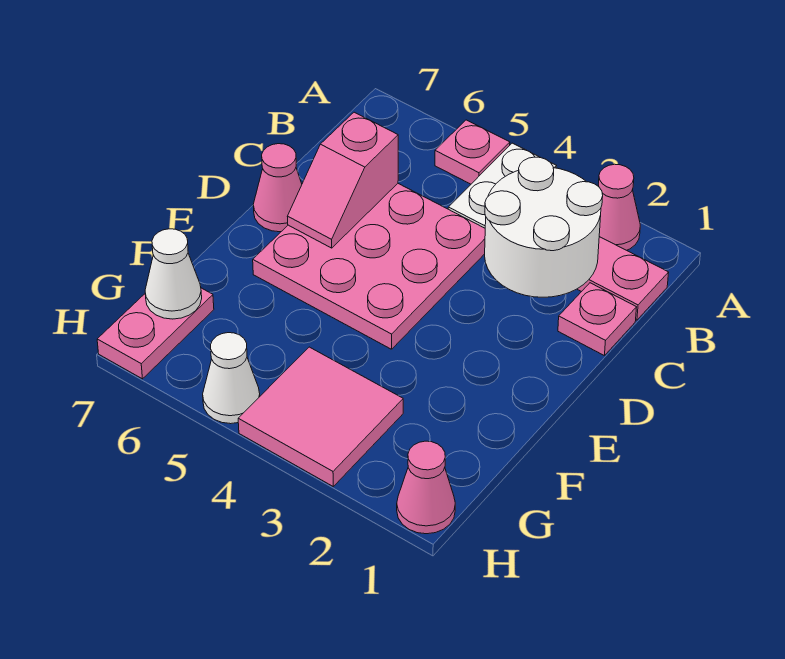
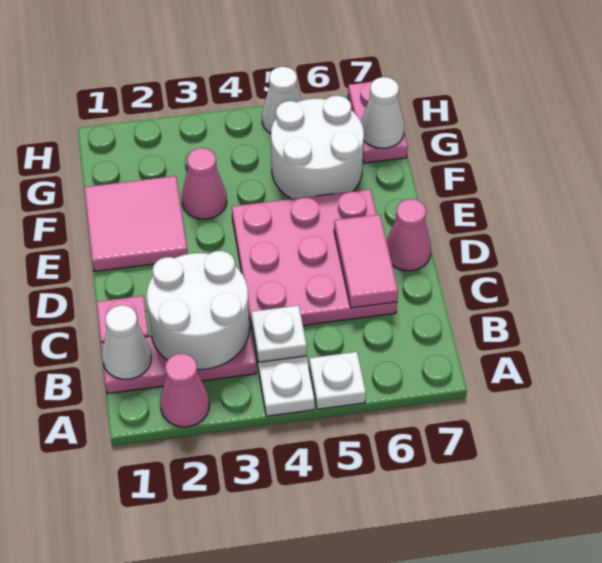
pink plate A5 level 1 -> white plate A5 level 1
none -> white cone B1 level 2
none -> white plate B4 level 2
pink slope C6:D6 level 2 top C -> pink tile C6:D6 level 2
none -> white round brick F5:G6 level 1
pink tile G3:H4 level 1 -> pink tile E1:F2 level 1
pink cone H1 level 1 -> pink cone F3 level 1

